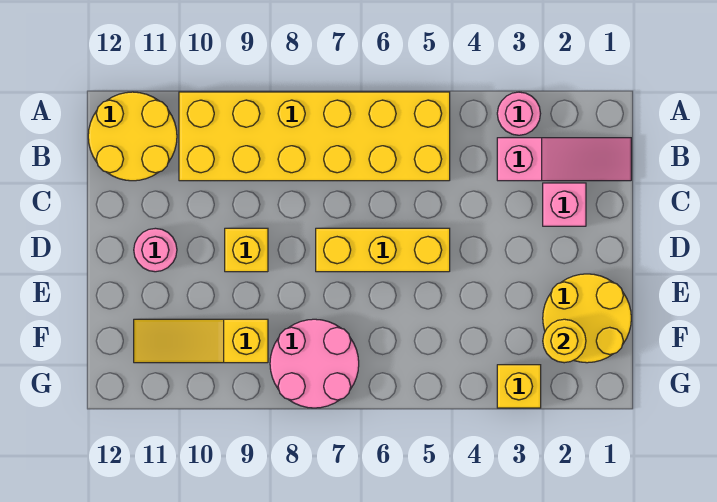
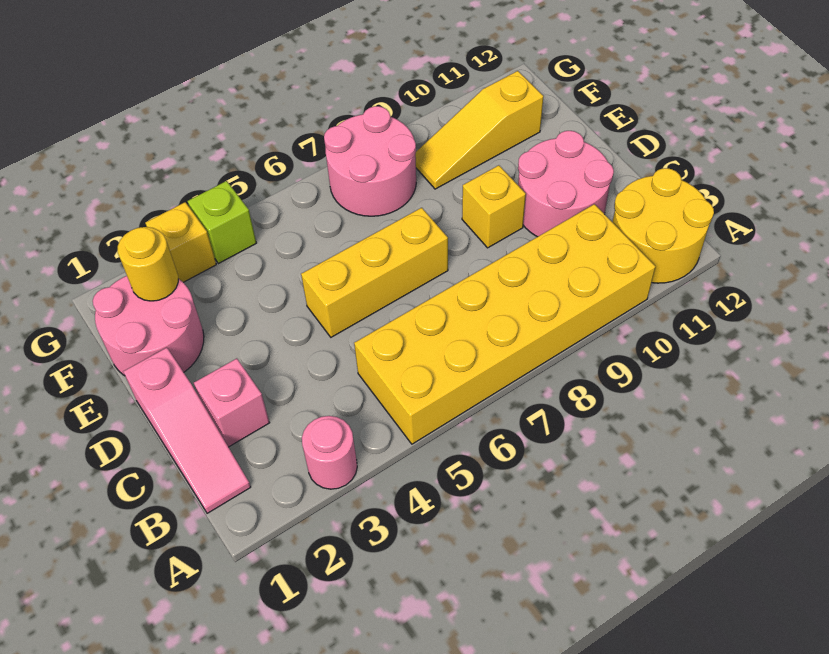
pink slope B1:B3 level 1 top 3 -> pink slope B1:D1 level 1 top D
pink round brick D11 level 1 -> pink round brick C10:D11 level 1
yellow round brick E1:F2 level 1 -> pink round brick E1:F2 level 1
yellow slope F9:F11 level 1 top 9 -> yellow slope F9:F11 level 1 top 11
none -> lime brick G4 level 1

